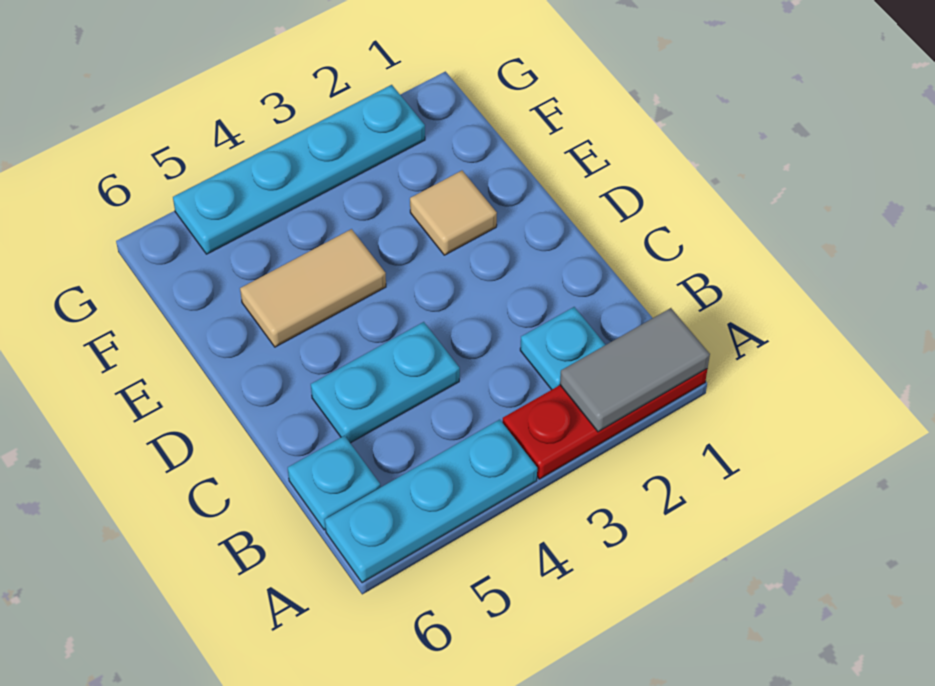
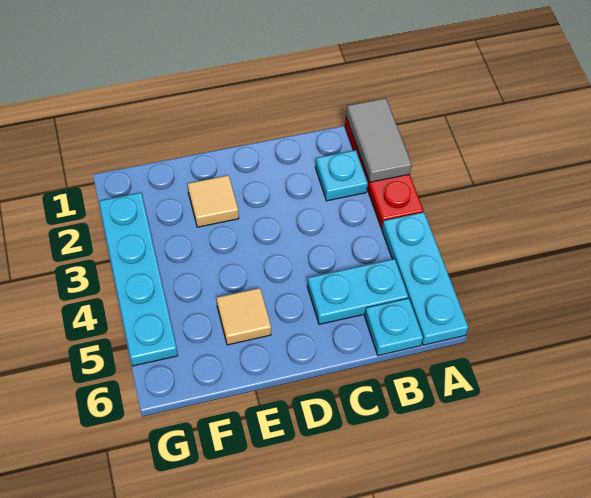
cyan plate C4:C5 level 1 -> cyan plate B5:C5 level 1
tan tile E4:E5 level 1 -> tan tile E5 level 1

